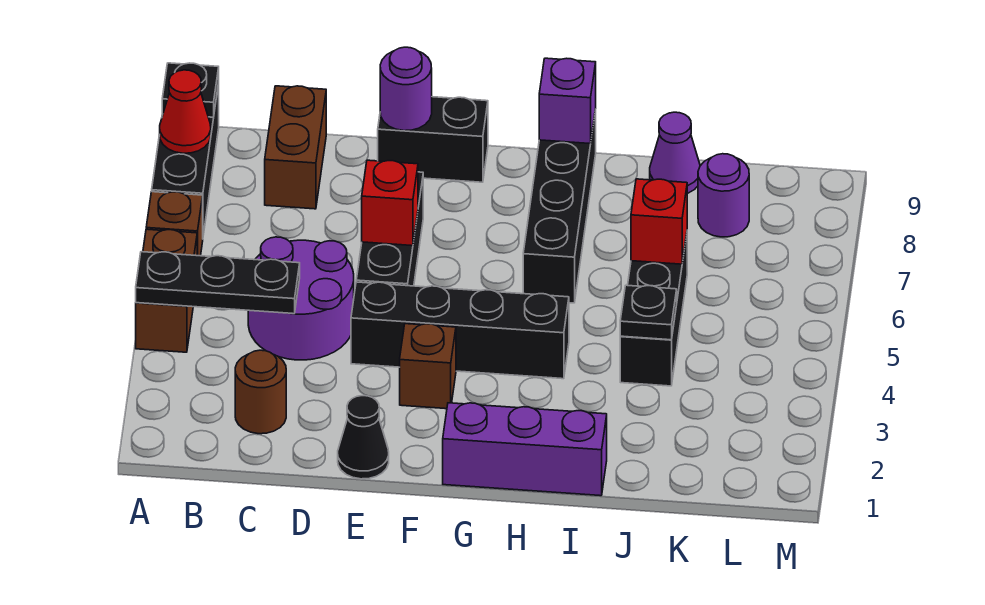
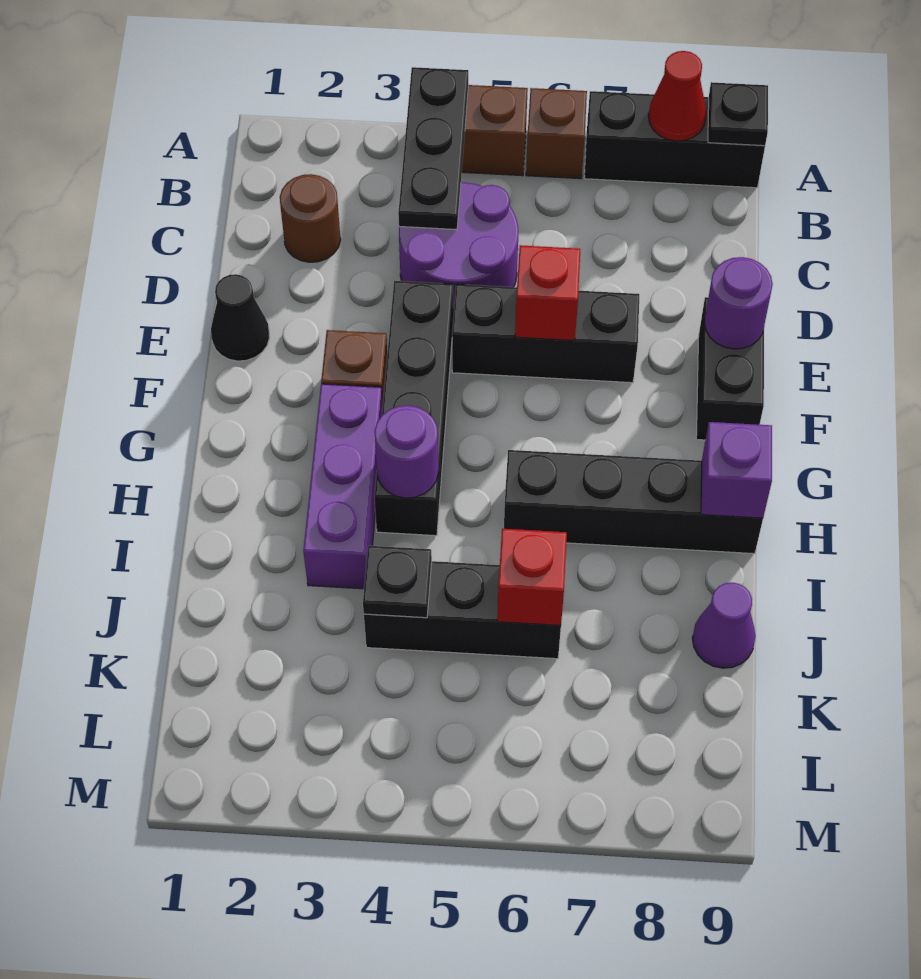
brown brick C8:C9 level 1 -> none
purple brick G1:I1 level 1 -> purple brick G3:I3 level 1
purple round brick K8 level 1 -> purple round brick H4 level 2

